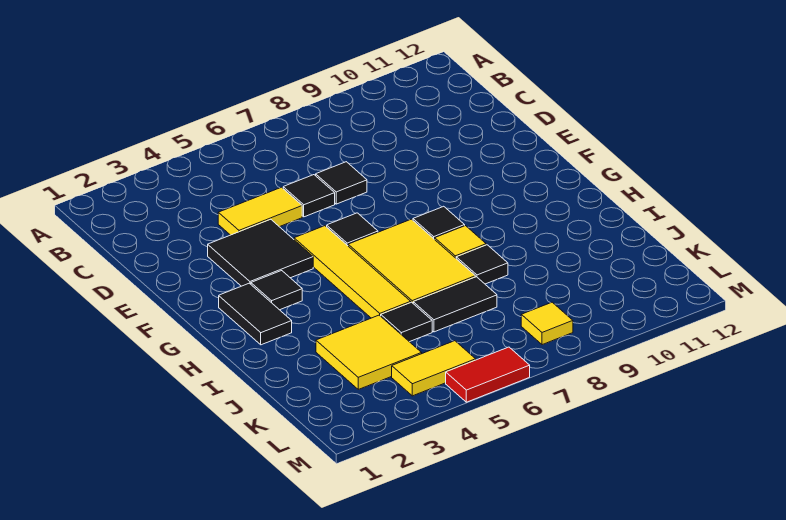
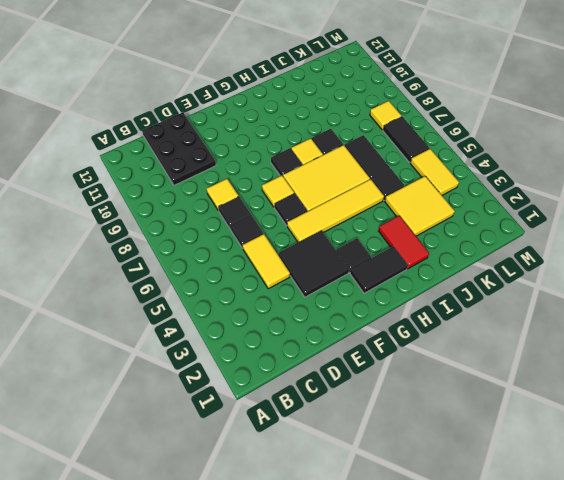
none -> black plate C10:D12 level 1
none -> yellow tile D8 level 1
none -> yellow tile F7 level 1
none -> black tile L6:L7 level 1
red tile M5:M6 level 1 -> red tile I2:I3 level 1

